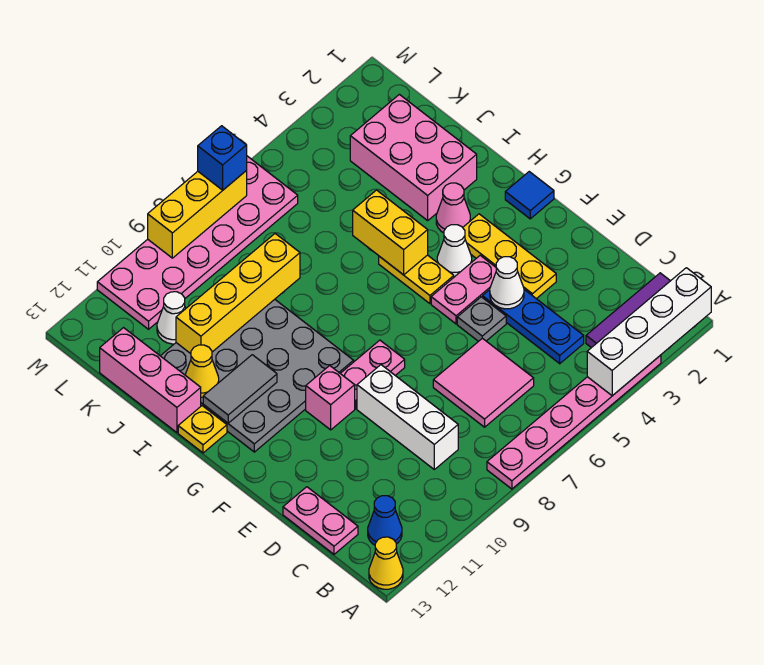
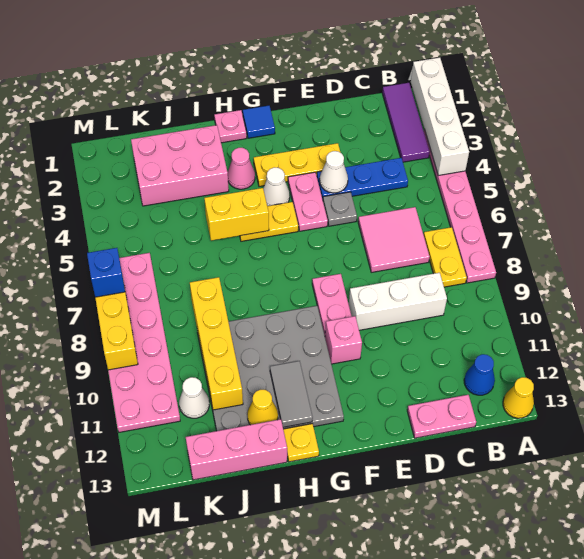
none -> yellow plate B7:B8 level 1
none -> pink plate H1 level 1

